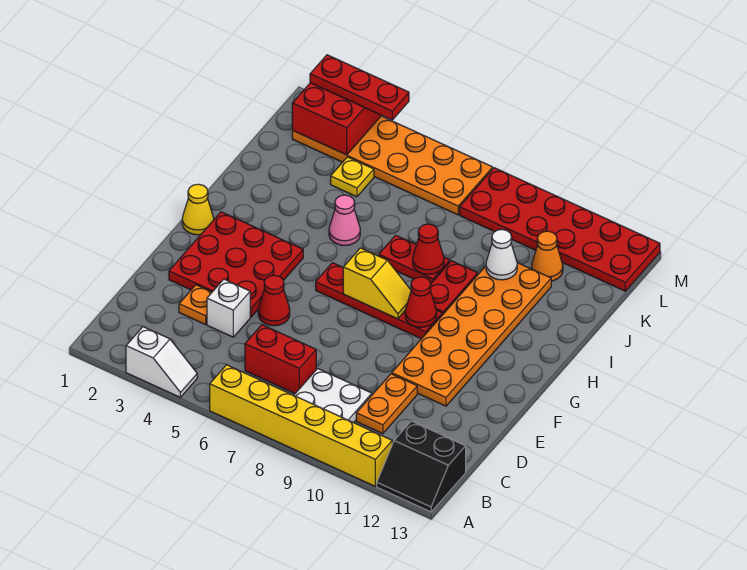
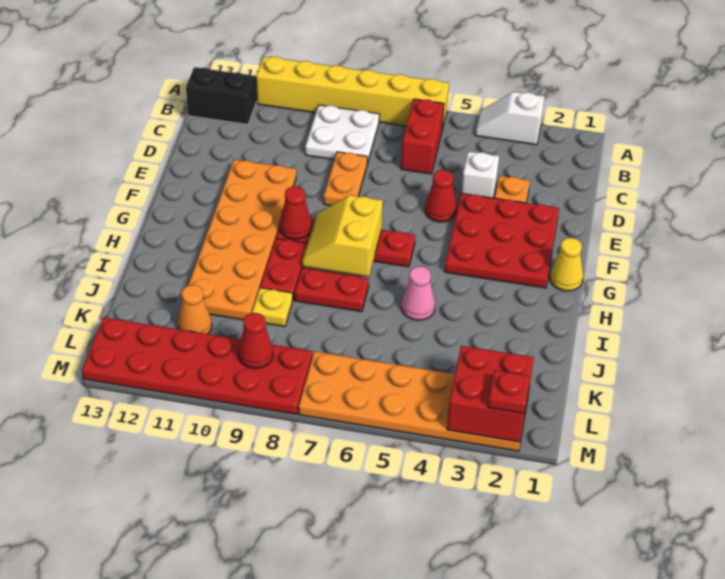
red brick C6:C7 level 1 -> red brick B6:C6 level 1
orange plate C10:D10 level 1 -> orange plate D8:E8 level 1
yellow slope G7:G8 level 2 top 7 -> yellow slope G7:H8 level 2 top 7
red cone I8 level 2 -> red cone L9 level 2
white cone J10 level 2 -> none
yellow plate K4 level 1 -> yellow plate J9 level 1
red plate M2:M4 level 3 -> red plate M2 level 3

